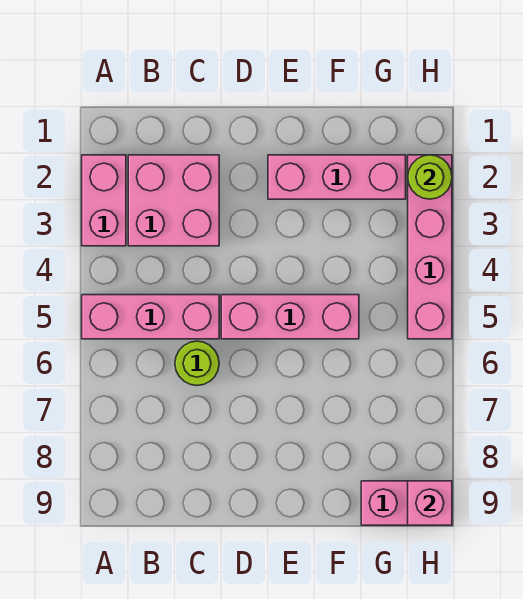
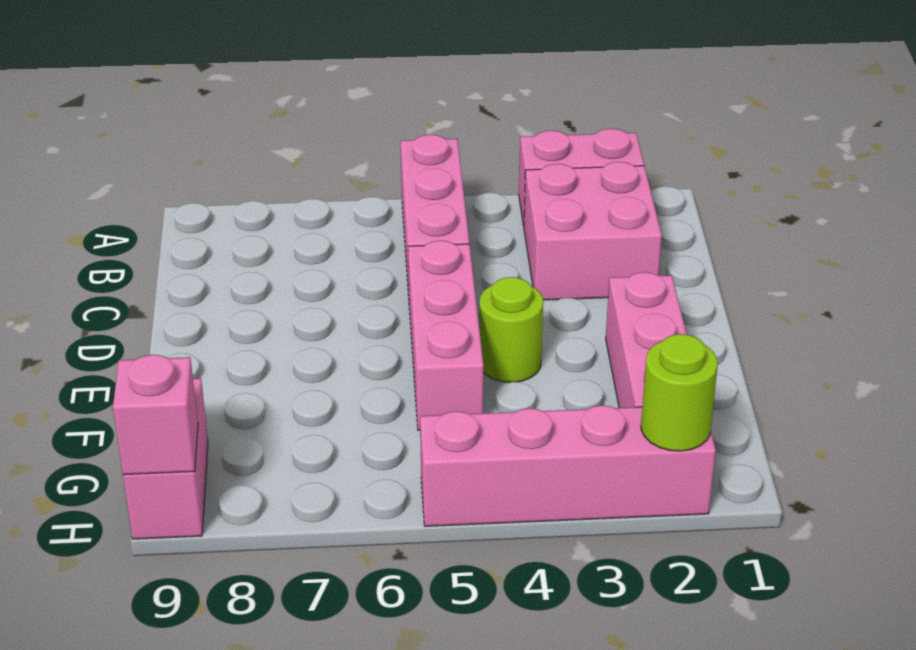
lime round brick C6 level 1 -> lime round brick E4 level 1

